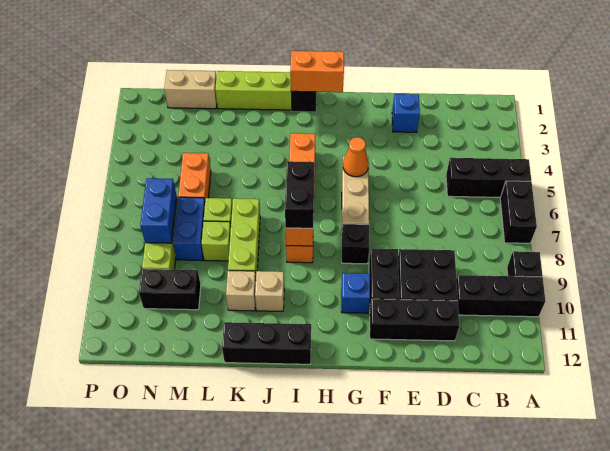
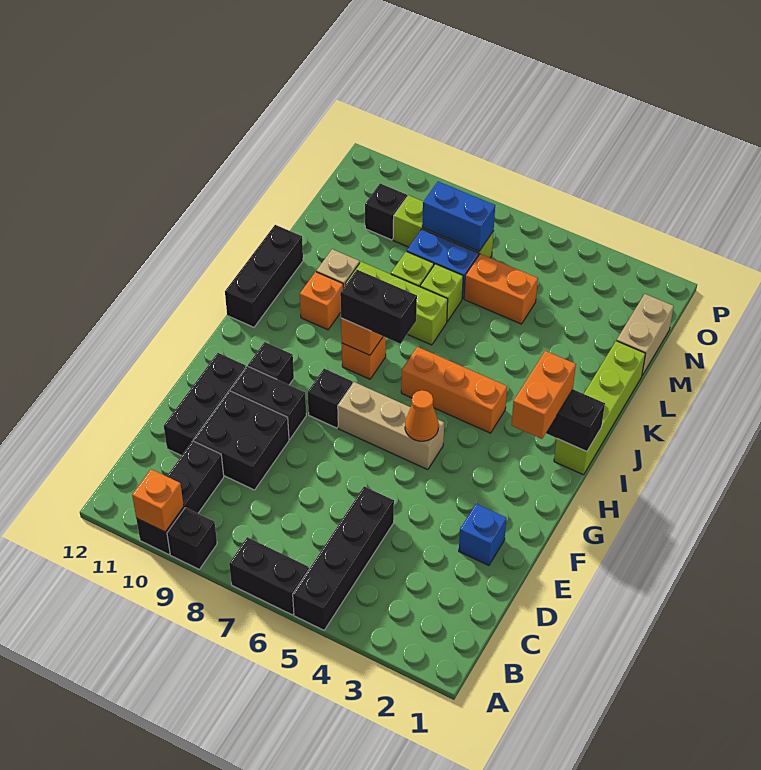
black brick A5:C5 level 1 -> black brick A5:D5 level 1
none -> orange brick A10 level 2
blue brick G10 level 1 -> black brick G10 level 1
tan brick J10 level 1 -> orange brick J10 level 1
black brick M10:N10 level 1 -> black brick N10 level 1

